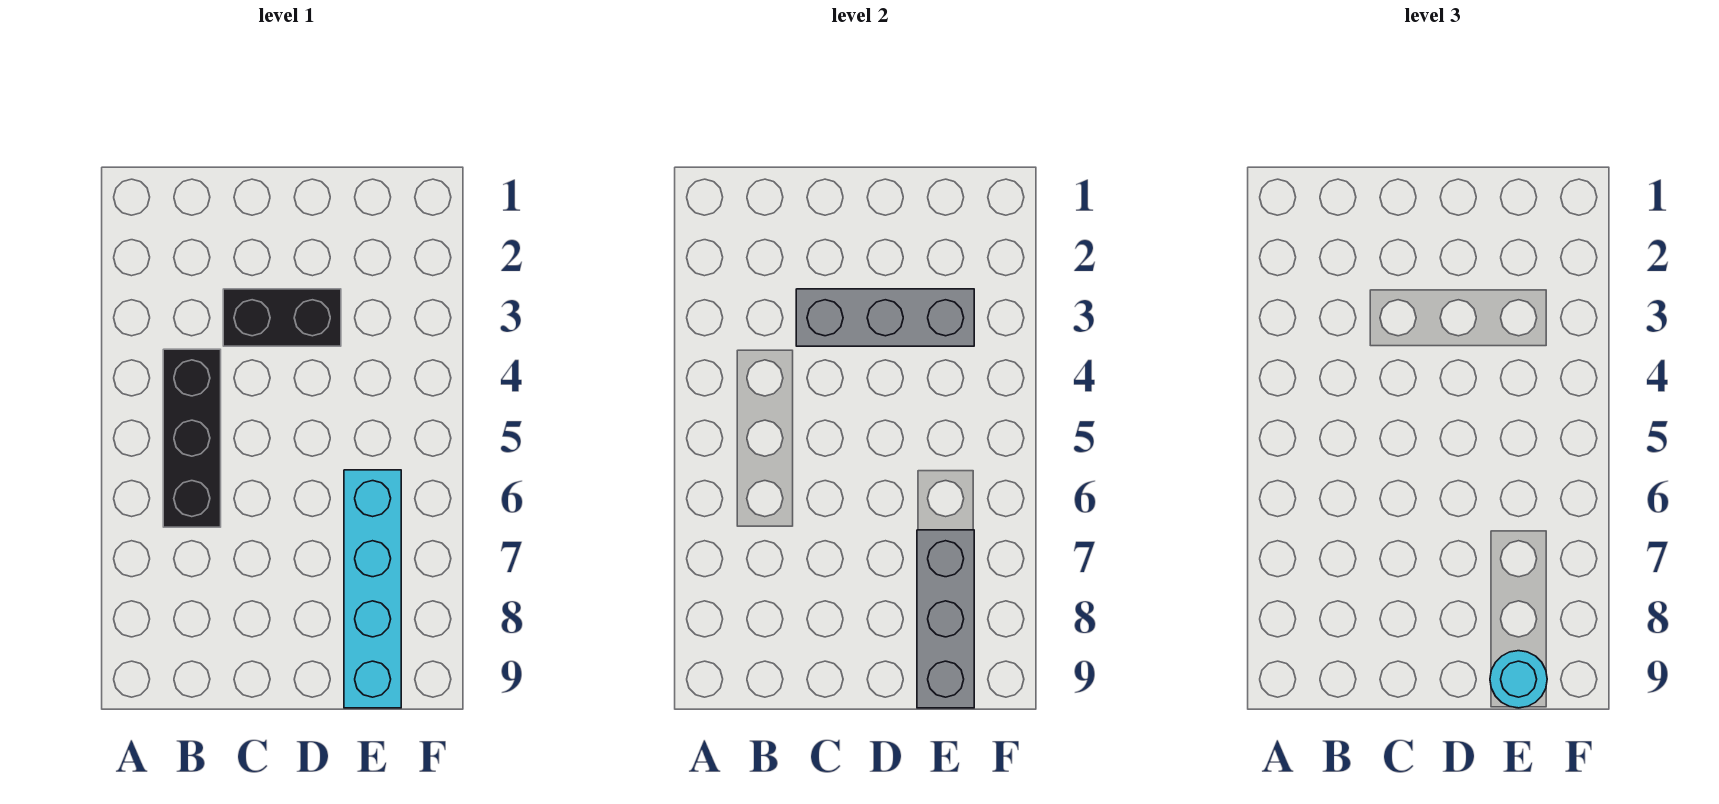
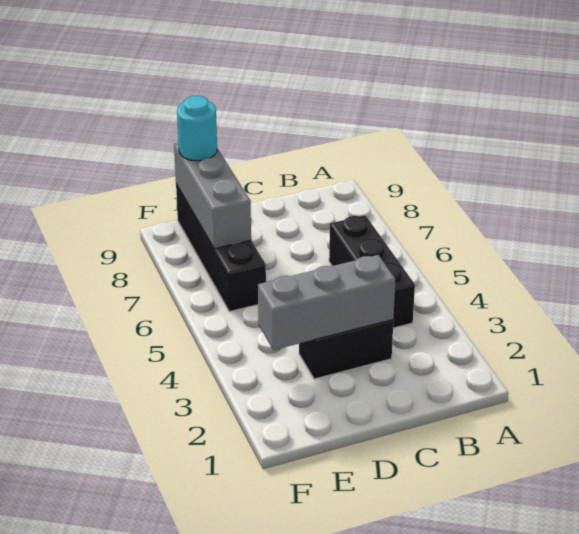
cyan brick E6:E9 level 1 -> black brick E6:E9 level 1

